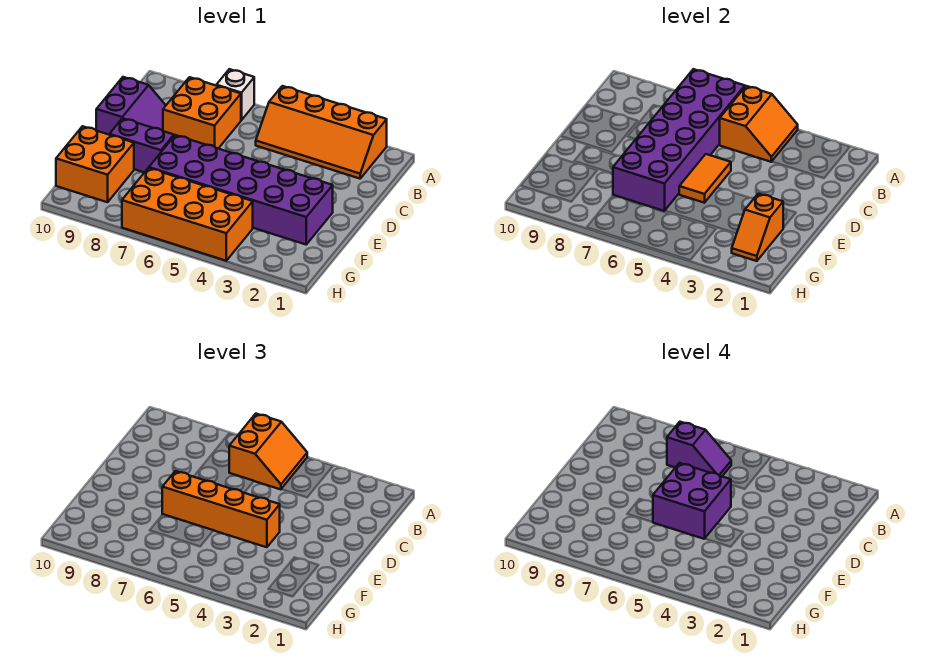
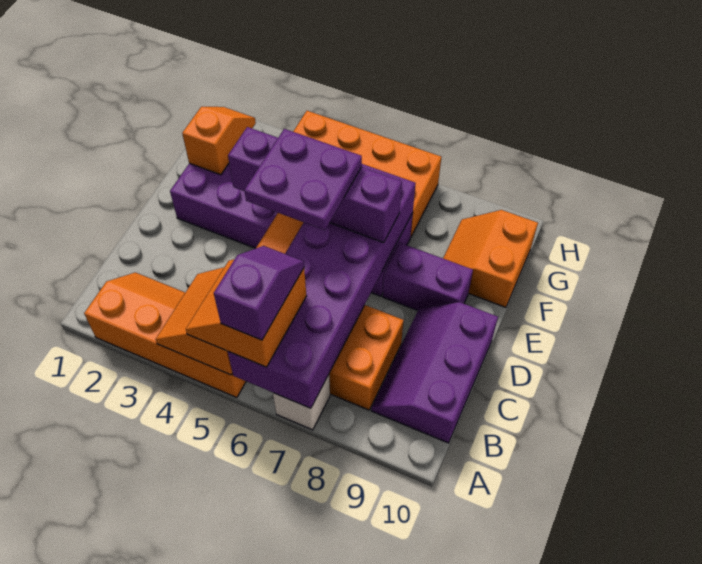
purple slope B6:B7 level 4 top 7 -> purple slope A6:B6 level 4 top A
purple slope C9:D10 level 1 top 10 -> purple slope B9:D10 level 1 top 10
purple brick D5:E6 level 4 -> purple plate D5:E6 level 4
orange brick E4:E7 level 3 -> purple brick E4:E7 level 3
orange brick F9:G10 level 1 -> orange slope F9:G10 level 1 top 10

